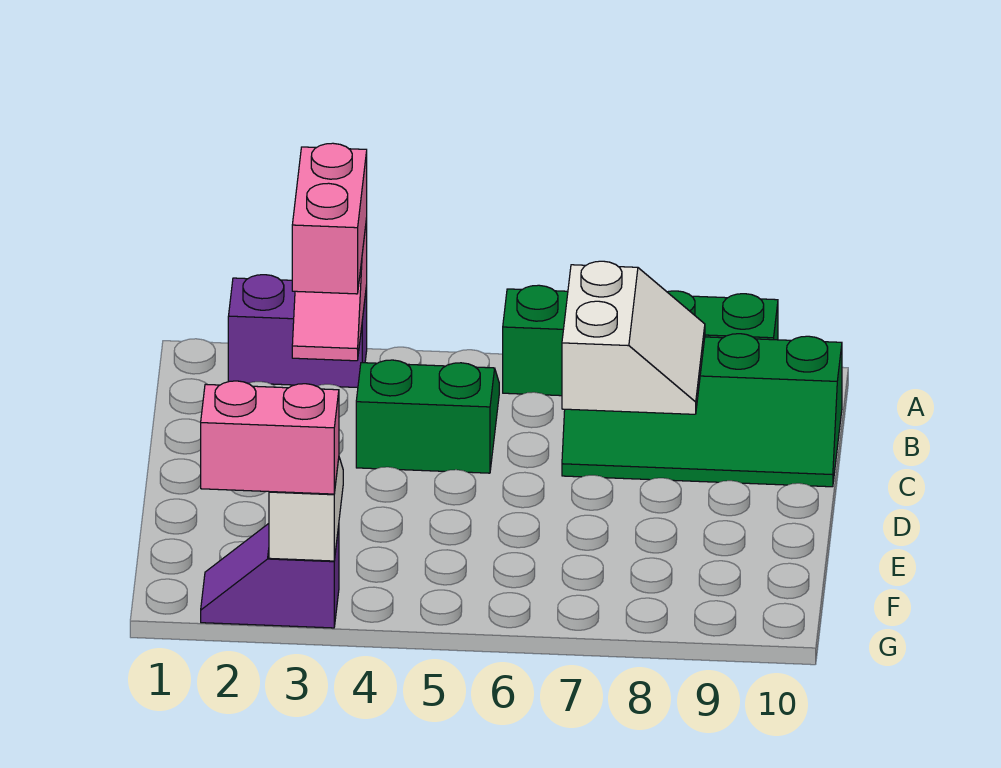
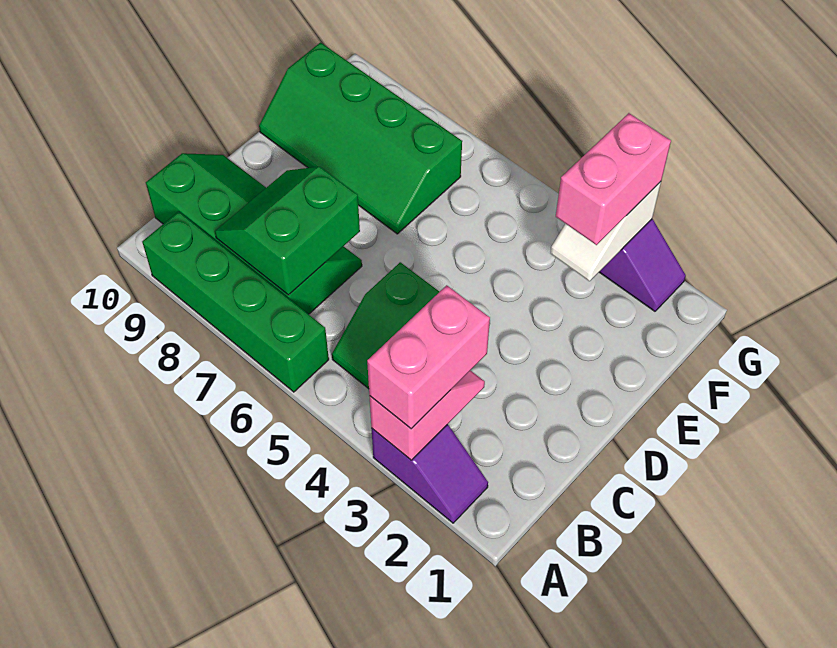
purple brick A2:A3 level 1 -> purple slope A2:A3 level 1 top 3
white slope B7:C8 level 2 top 7 -> green slope B7:C8 level 2 top 7
none -> green slope E7:F10 level 1 top F
pink brick G2:G3 level 3 -> pink brick F3:G3 level 3

